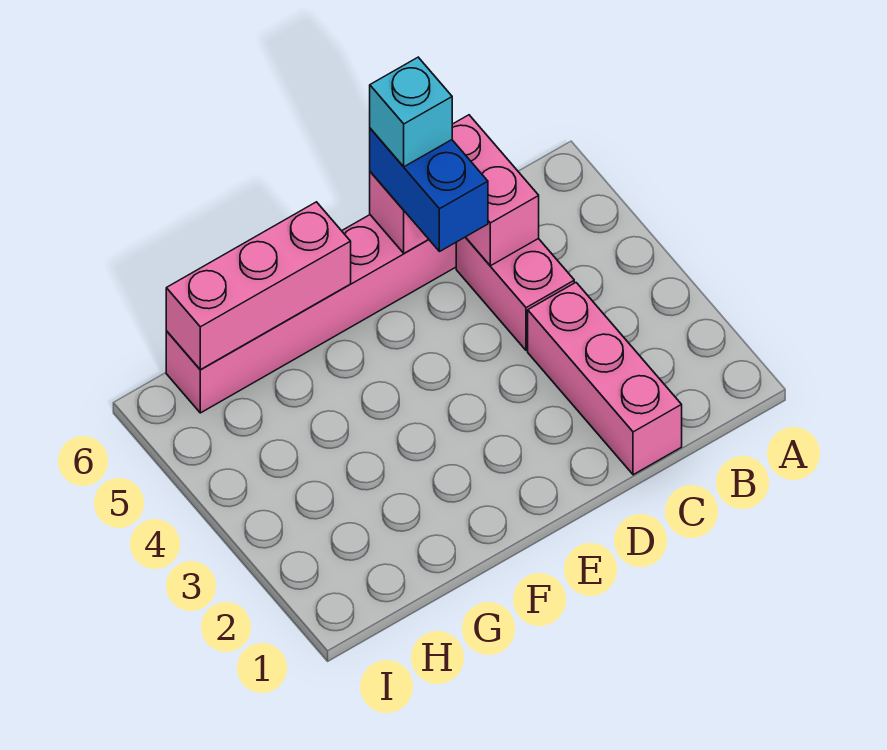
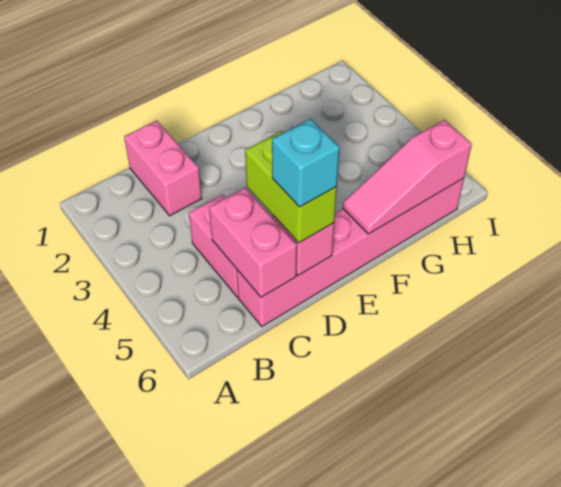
pink brick C1:C3 level 1 -> pink brick C1:C2 level 1
blue brick D5:D6 level 3 -> lime brick D5:D6 level 3
pink brick F6:H6 level 2 -> pink slope F6:H6 level 2 top H

